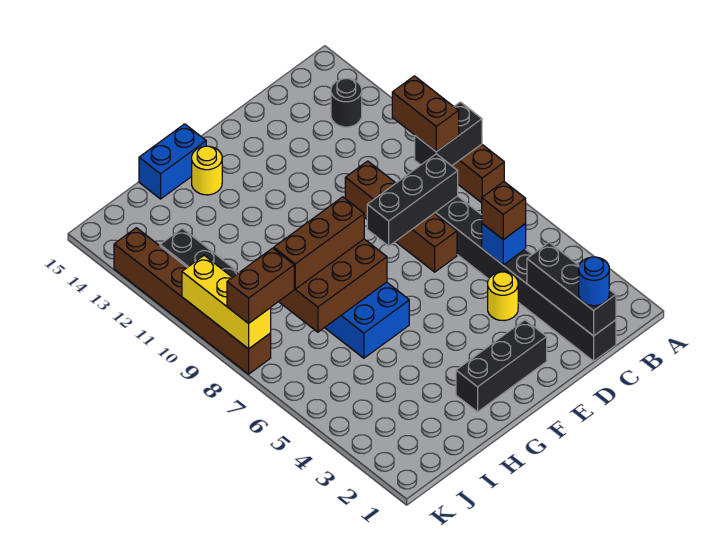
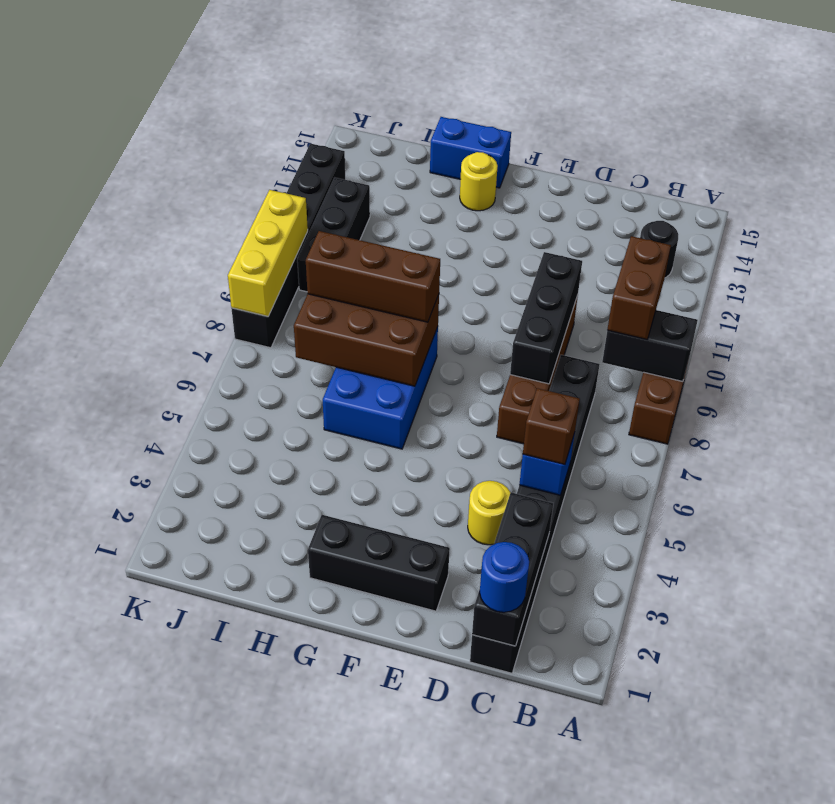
black brick C8:E8 level 2 -> black brick D8:D10 level 2
brown brick J8:K8 level 3 -> none
brown brick K8:K13 level 1 -> black brick K8:K13 level 1

